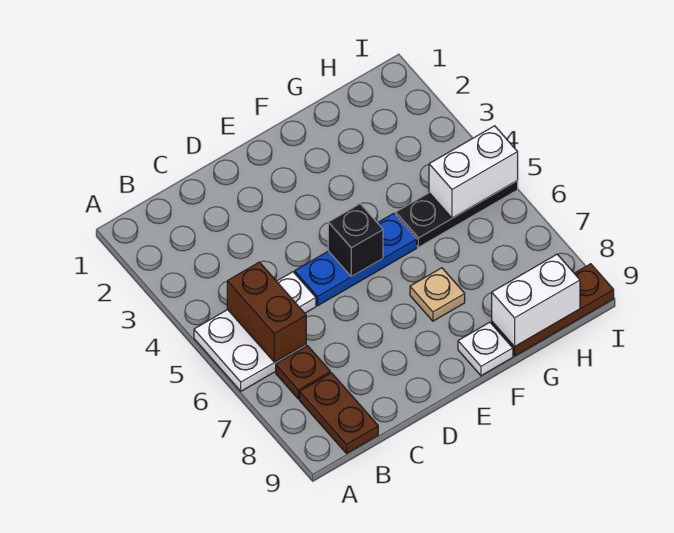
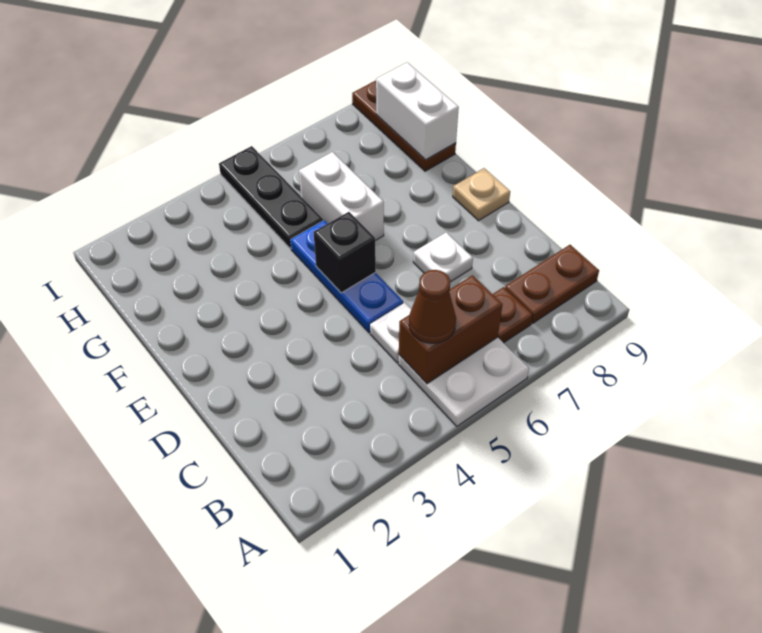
none -> brown cone B5 level 3
tan plate F7 level 1 -> tan plate E9 level 1
white plate F9 level 1 -> white plate D7 level 1
white brick H5:I5 level 2 -> white brick F6:G6 level 1

